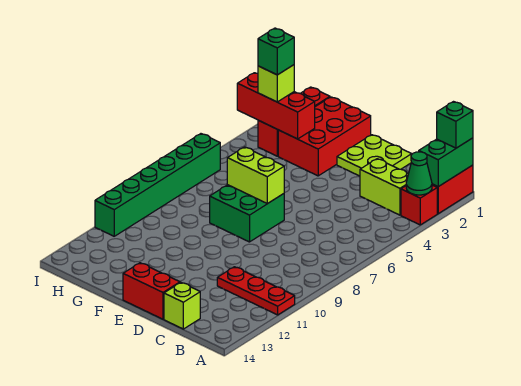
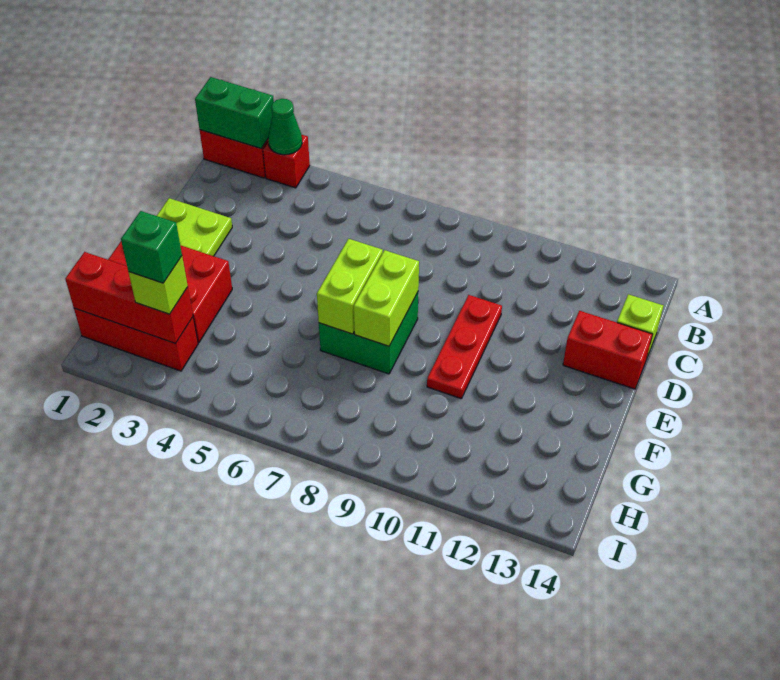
green brick A1 level 3 -> none
red plate A11:C11 level 1 -> red plate D10:F10 level 1
lime brick B3:C3 level 1 -> lime brick E8:F8 level 2
red brick D14:E14 level 1 -> red brick D13:D14 level 1
red brick G3:I3 level 2 -> red brick H1:H3 level 2
green brick I6:I11 level 1 -> none

